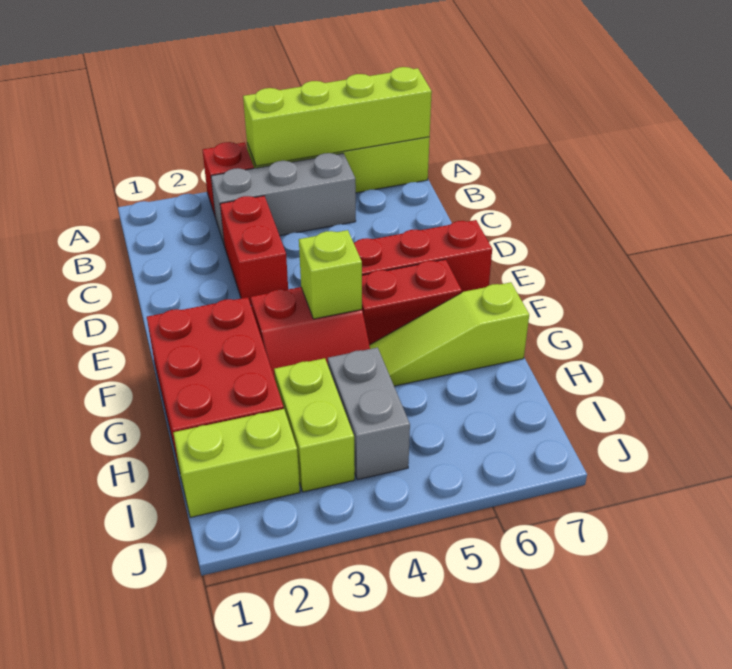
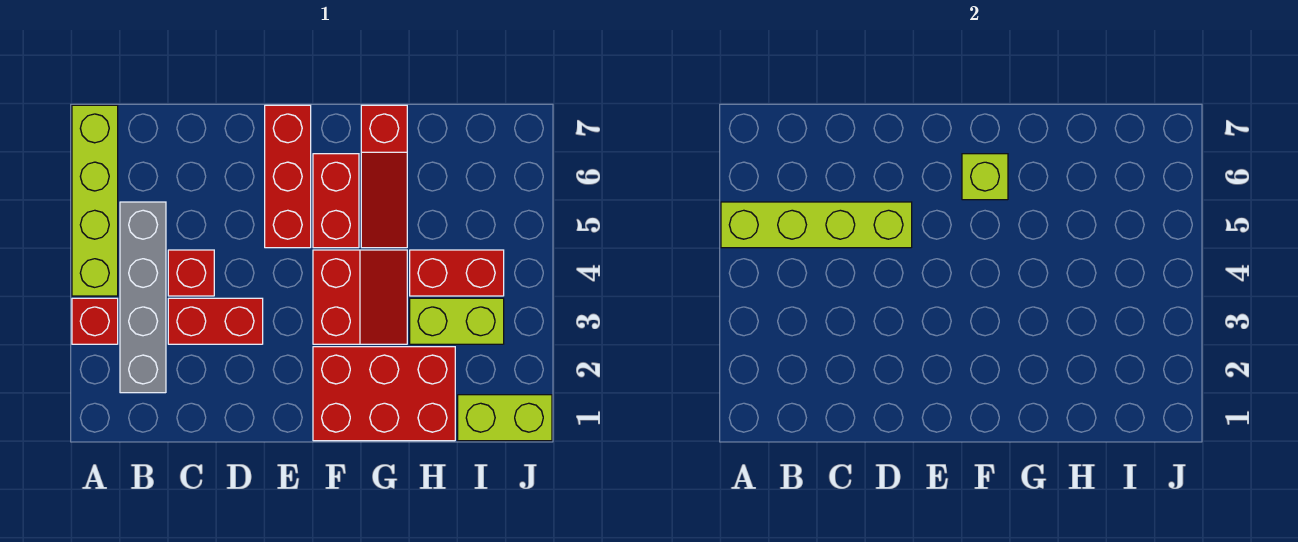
lime brick A4:A7 level 2 -> lime brick A5:D5 level 2
grey brick B3:B5 level 1 -> grey brick B2:B5 level 1
none -> red brick C4 level 1
lime brick F4 level 2 -> lime brick F6 level 2
lime slope G5:G7 level 1 top 7 -> red slope G5:G7 level 1 top 7
grey brick H4:I4 level 1 -> red brick H4:I4 level 1
lime brick I1:I2 level 1 -> lime brick I1:J1 level 1

